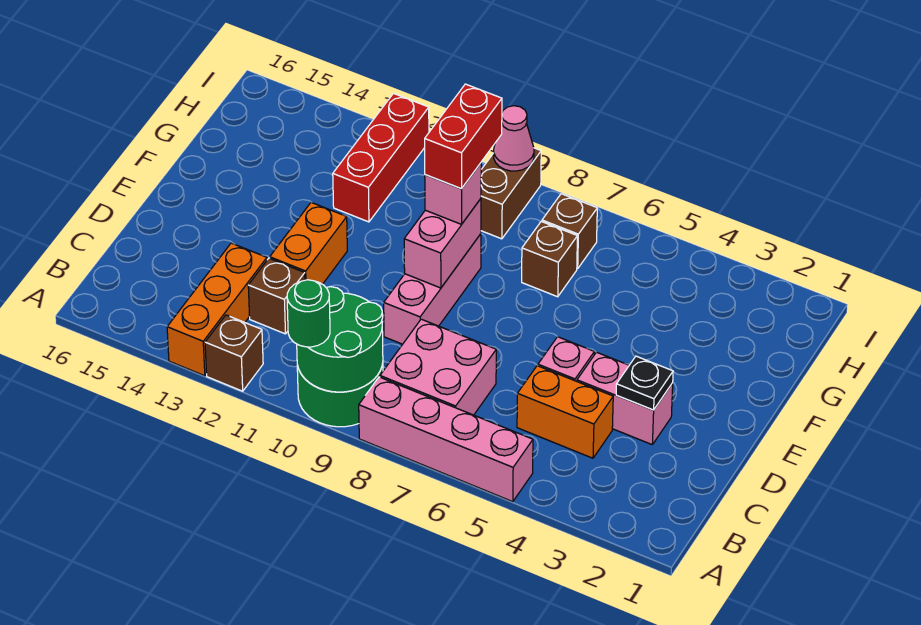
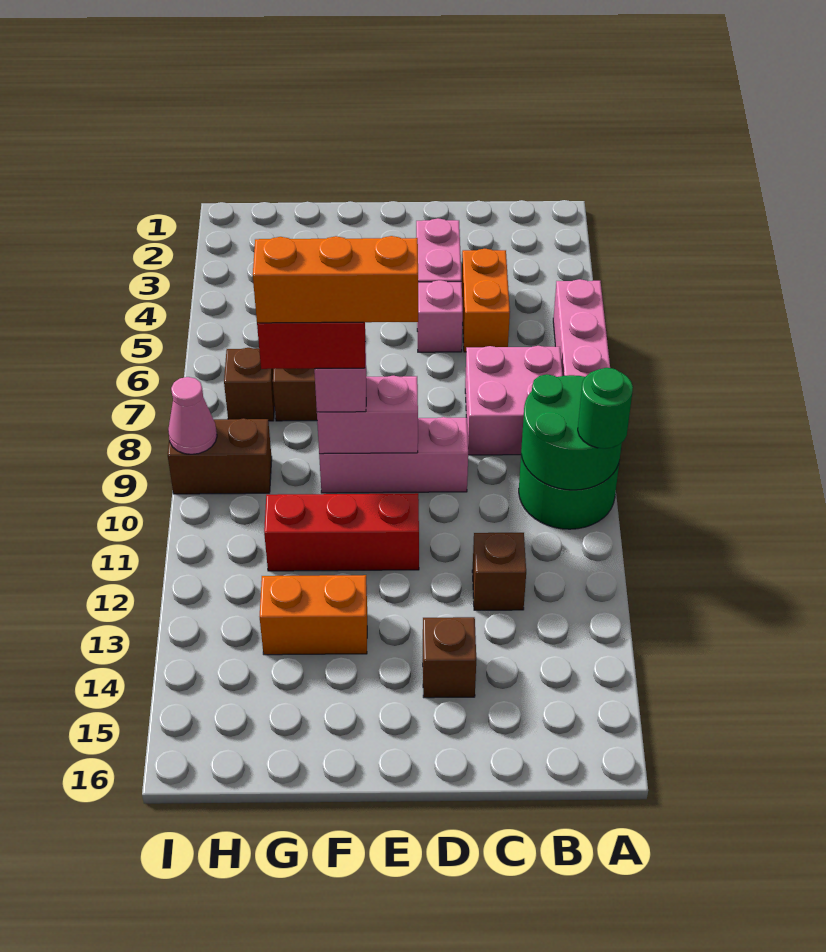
brown brick A12 level 1 -> brown brick D14 level 1
orange brick A13:C13 level 1 -> orange brick E9:G9 level 5
black plate D3 level 2 -> none
orange brick D12:E12 level 1 -> orange brick F13:G13 level 1
red brick G12:I12 level 1 -> red brick E11:G11 level 1

